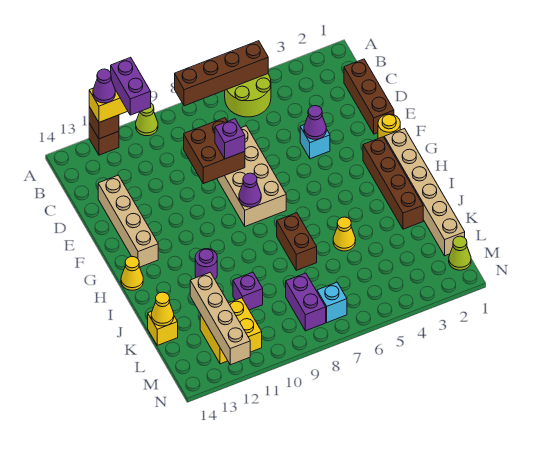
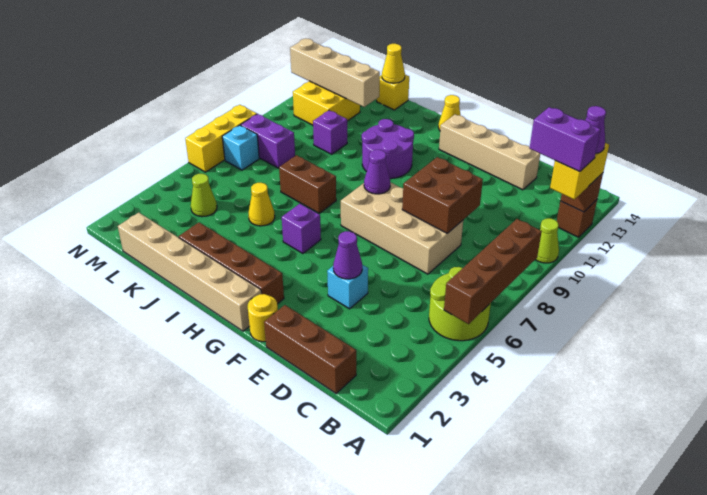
purple brick E8 level 3 -> purple brick H5 level 1
purple round brick I11 level 1 -> purple round brick H10:I11 level 1
lime cone M1 level 1 -> lime cone L4 level 1
none -> yellow brick N6:N8 level 1

